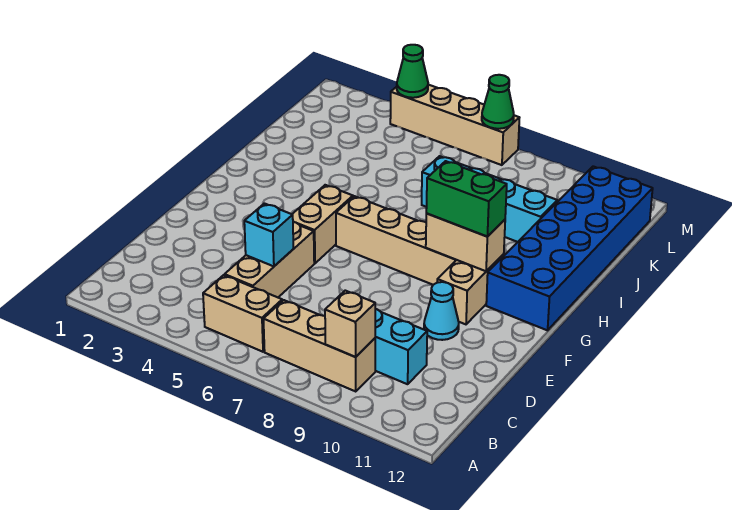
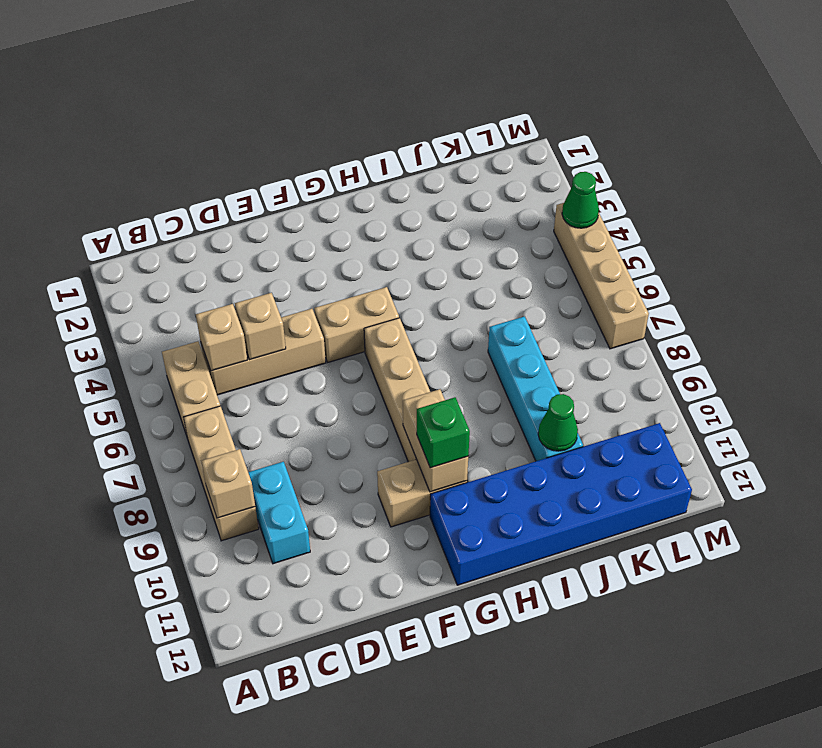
none -> tan brick C5 level 2
cyan brick D5 level 2 -> tan brick D5 level 2
cyan cone E10 level 1 -> none
green brick G9:G10 level 3 -> green brick G10 level 3
green cone M7 level 2 -> green cone J10 level 2

